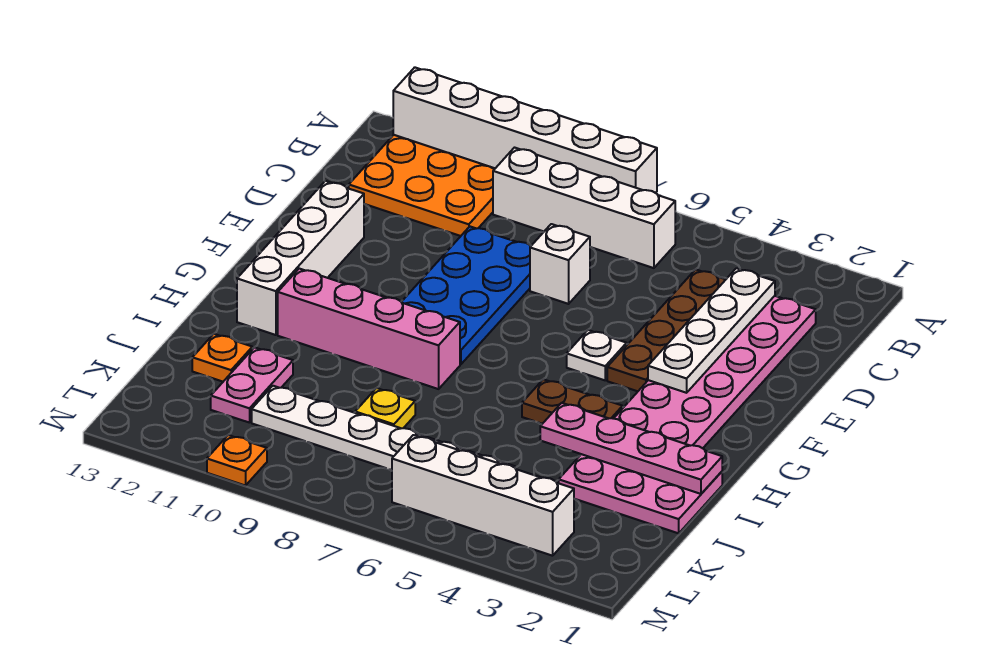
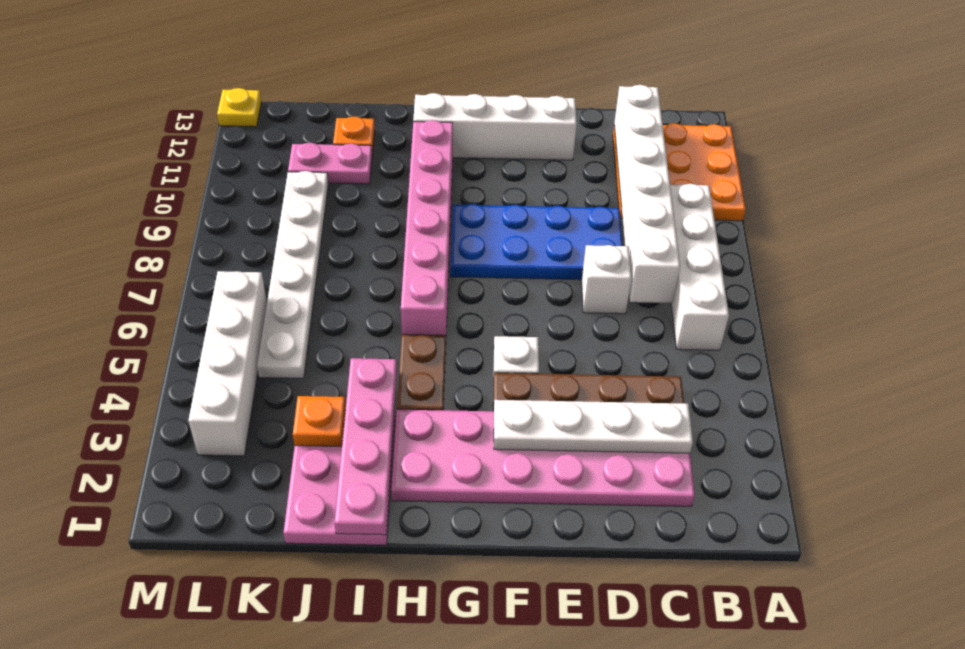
white brick A7:A12 level 2 -> white brick C7:C12 level 2
pink brick H8:H11 level 1 -> pink brick H6:H11 level 1
yellow plate J8 level 1 -> yellow plate M13 level 1
orange plate M10 level 1 -> orange plate J3 level 2

